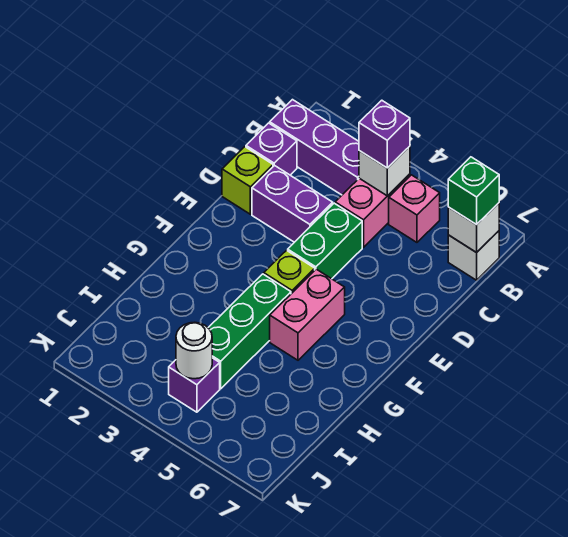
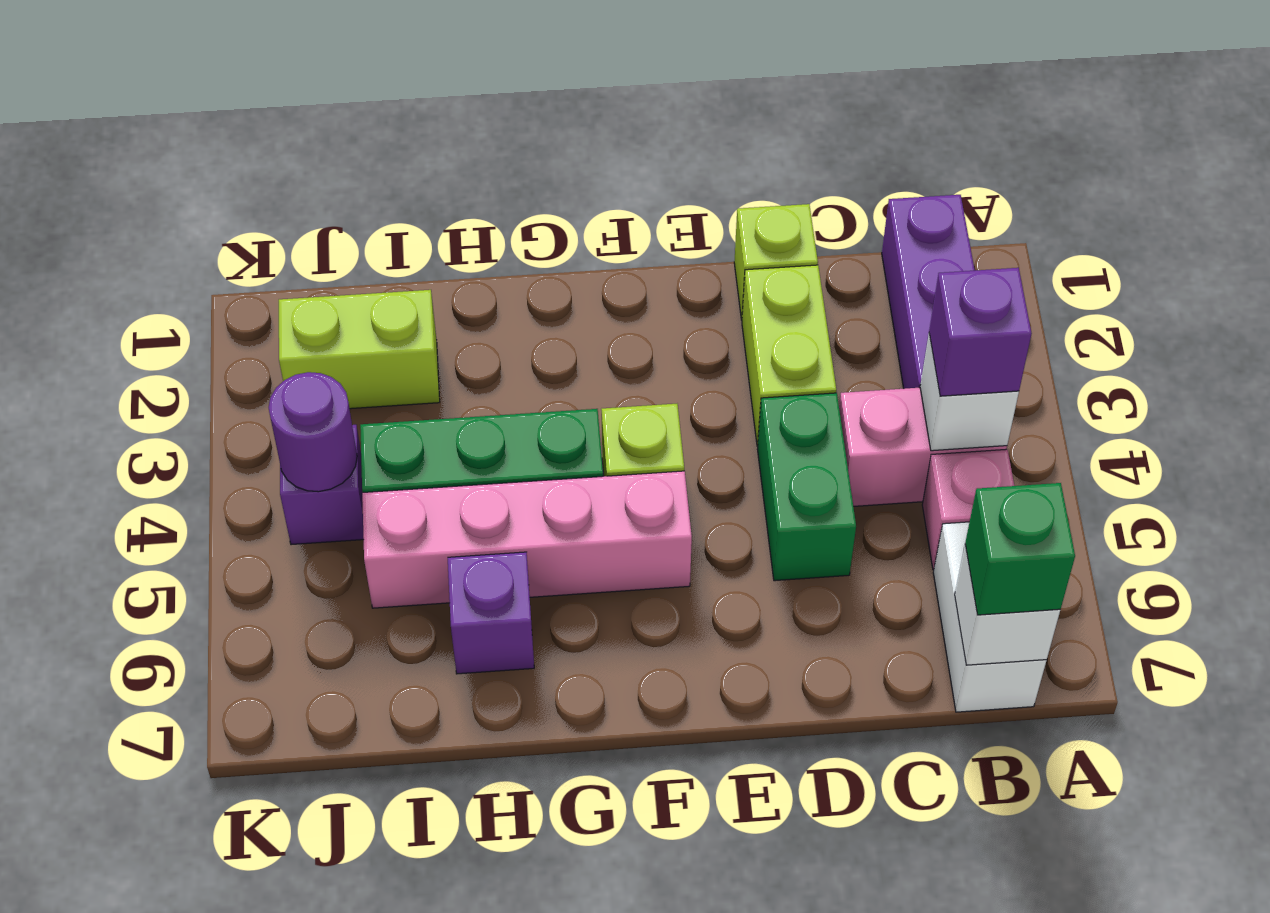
white brick B7 level 1 -> white brick B6:B7 level 1
purple brick C1 level 1 -> purple brick H6 level 1
purple brick D2:D3 level 1 -> lime brick D2:D3 level 1
green brick D4:E4 level 1 -> green brick D4:D5 level 1
pink brick F5:G5 level 1 -> pink brick F5:I5 level 1
none -> lime brick I2:J2 level 1
white round brick J4 level 2 -> purple round brick J4 level 2

